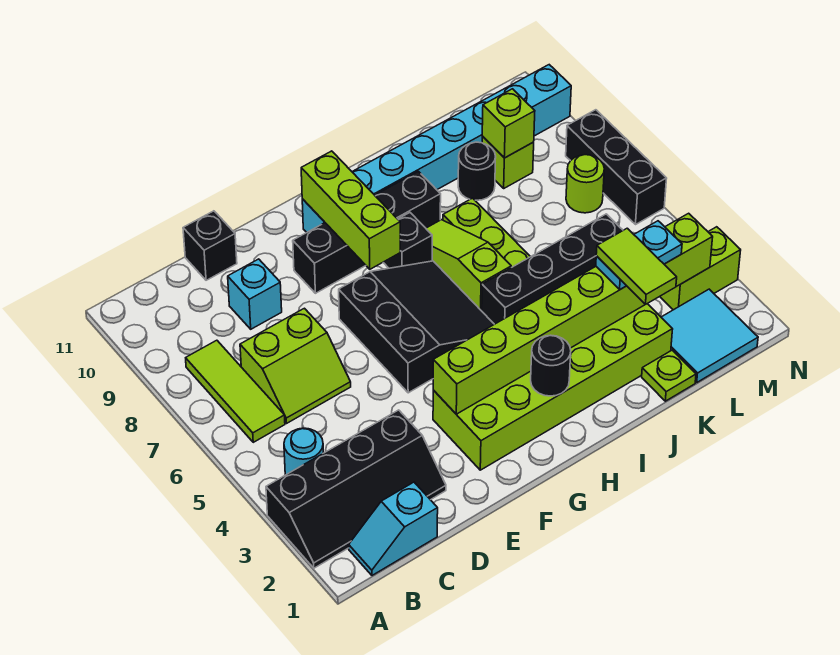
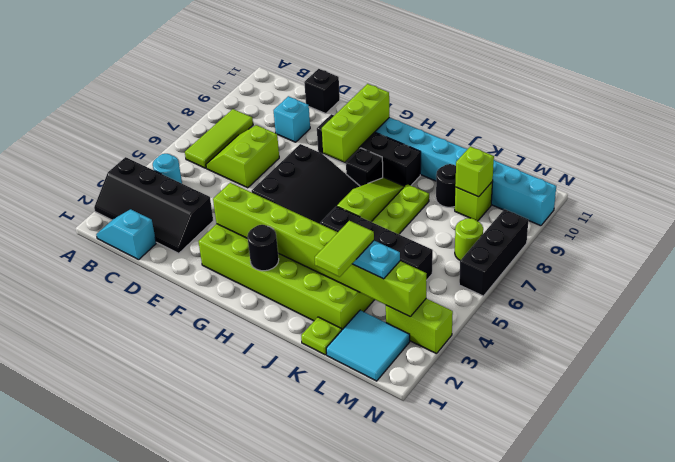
lime slope C6:D7 level 1 top 7 -> lime slope C6:D7 level 1 top D

